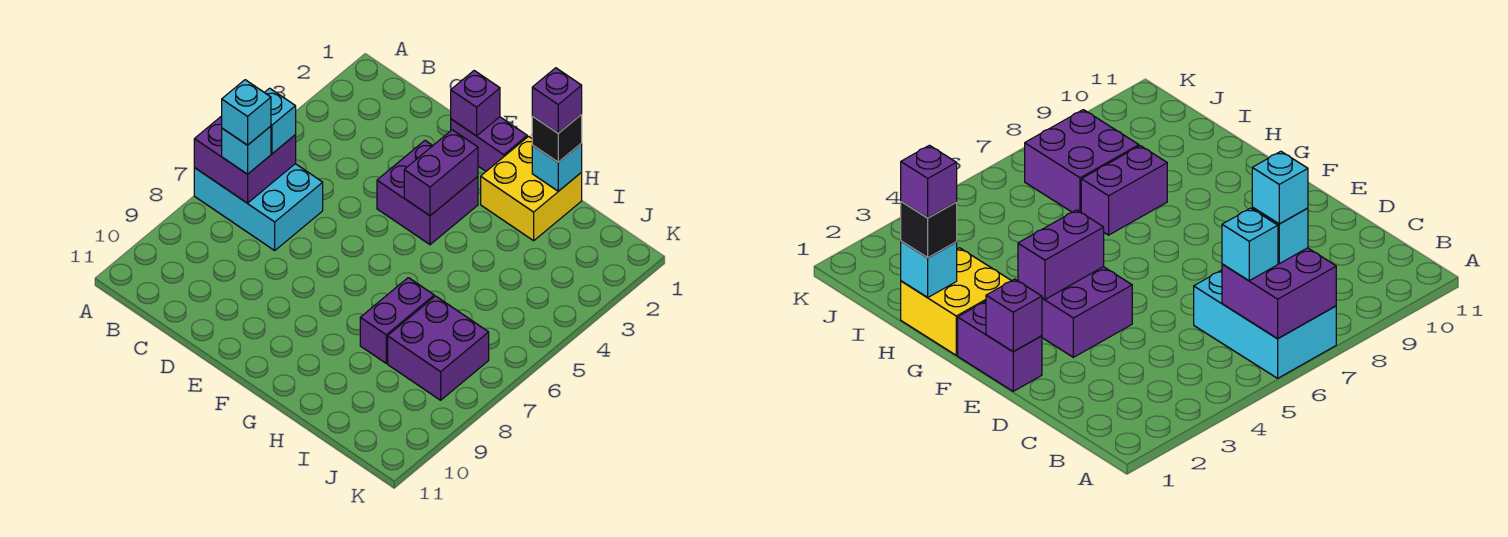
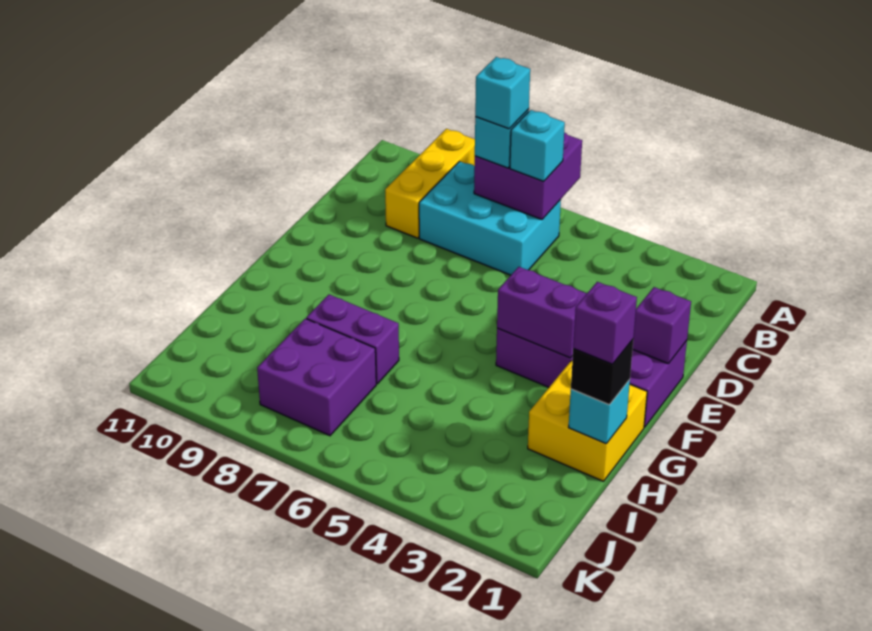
cyan brick A6:C7 level 1 -> cyan brick B6:C8 level 1
none -> yellow brick A9:C9 level 1

